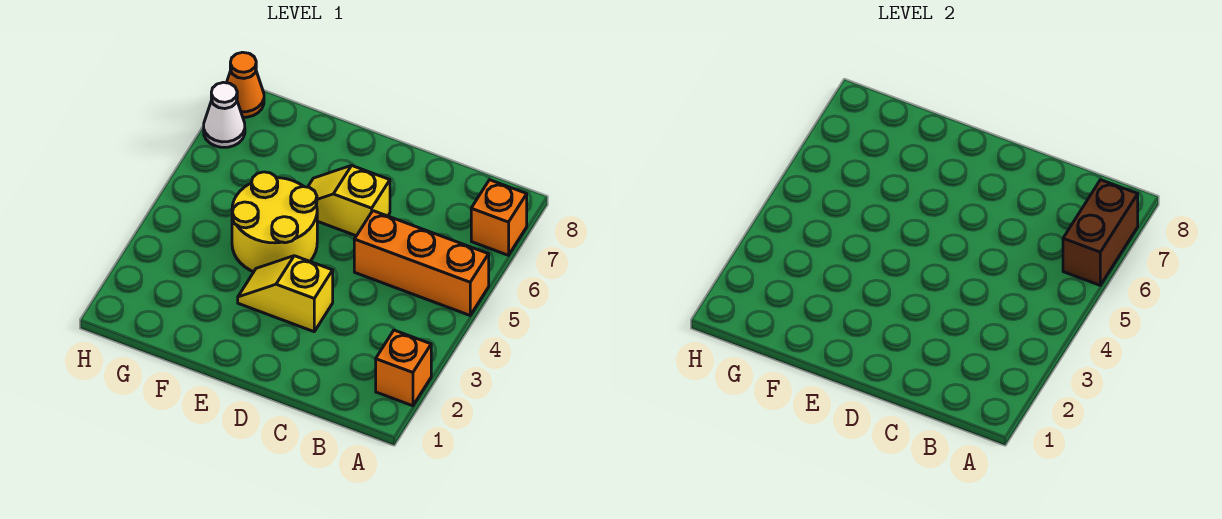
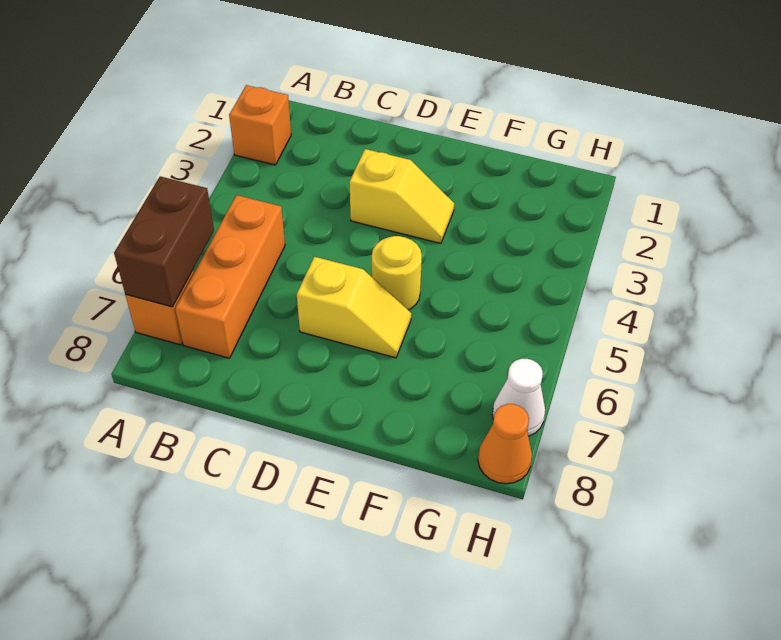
orange brick A5:C5 level 1 -> orange brick B5:B7 level 1
yellow round brick E4:F5 level 1 -> yellow round brick E5 level 1

